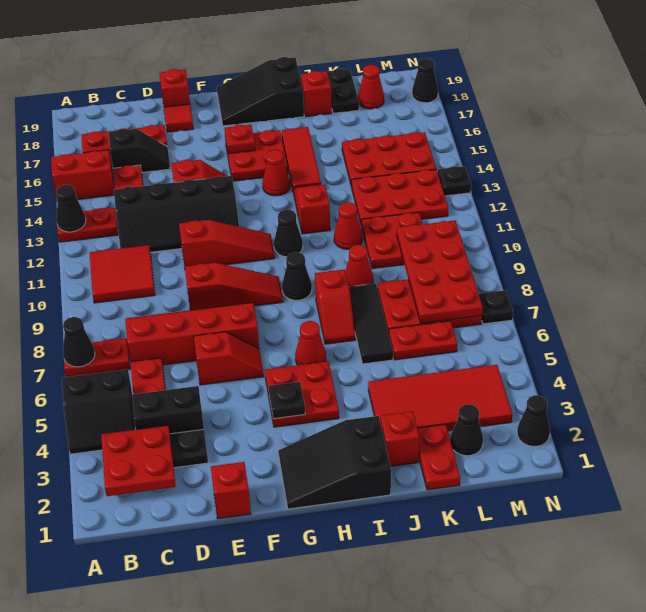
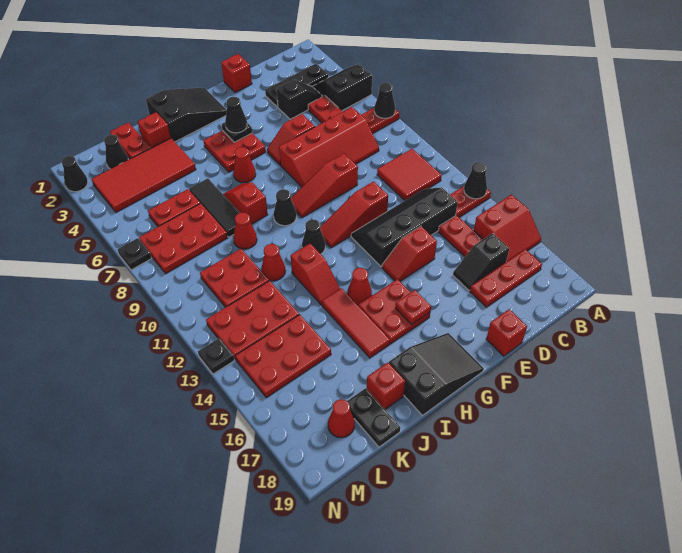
red plate B2:C3 level 2 -> none
black brick C4:D4 level 1 -> black slope C4:D4 level 1 top D
red tile E18 level 1 -> none
red plate L7:M10 level 2 -> none
black cone N18 level 1 -> black cone G4 level 3

